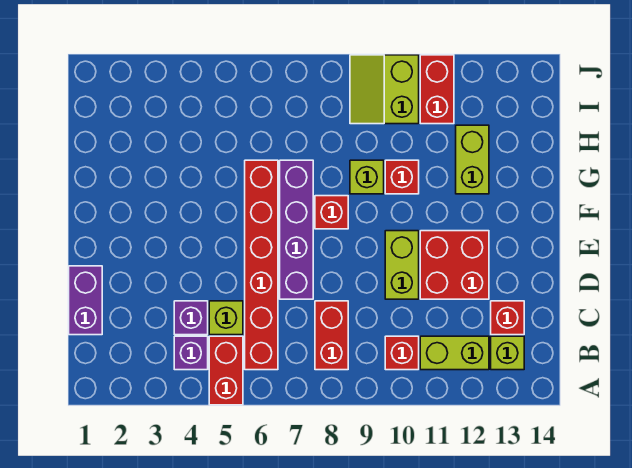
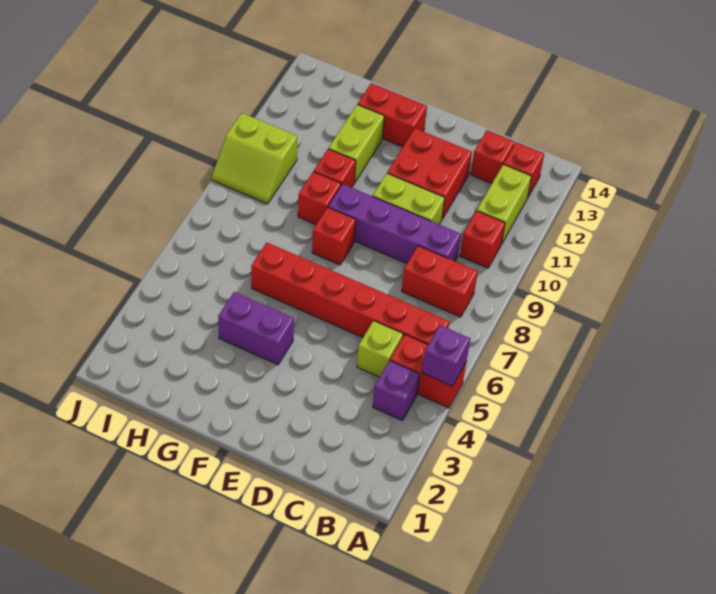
lime brick B13 level 1 -> red brick B13 level 1
purple brick C1:D1 level 1 -> purple brick F4:G4 level 1
purple brick C4 level 1 -> purple brick A5 level 2
purple brick D7:G7 level 1 -> purple brick C9:F9 level 1
lime brick G9 level 1 -> red brick G9 level 1
lime brick G12:H12 level 1 -> lime brick G11:G12 level 1
red brick I11:J11 level 1 -> red brick F13:G13 level 1

